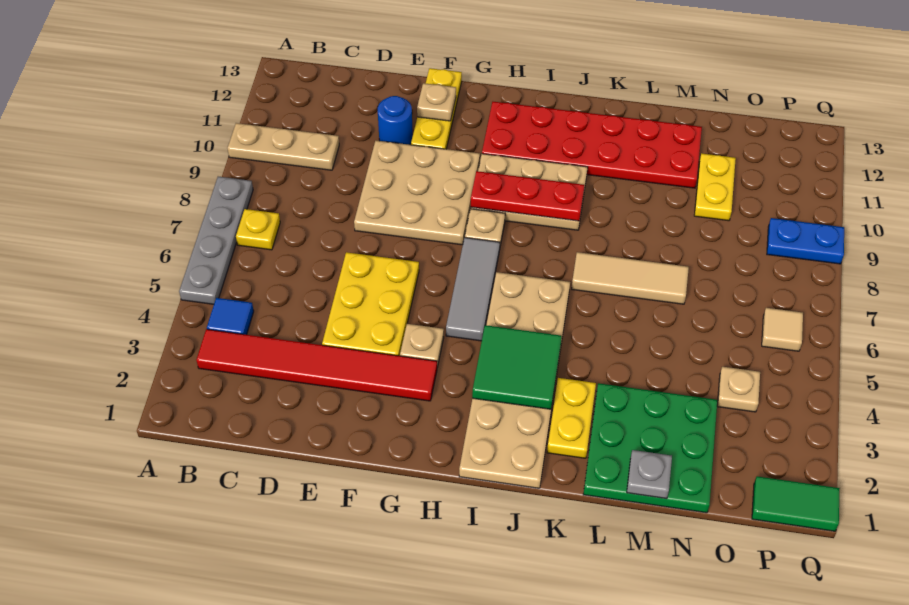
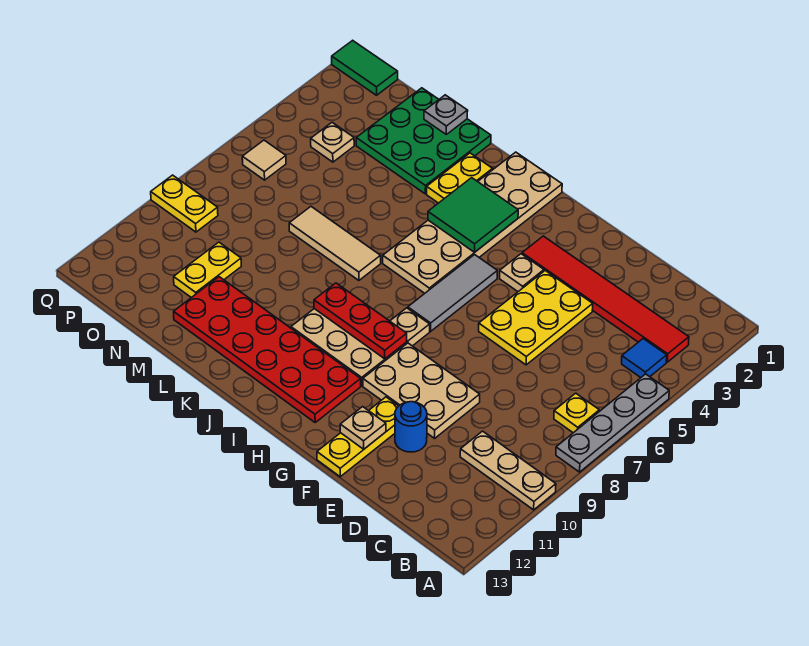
tan plate E8:G10 level 1 -> tan plate E9:G10 level 1
blue plate P9:Q9 level 1 -> yellow plate P9:Q9 level 1

